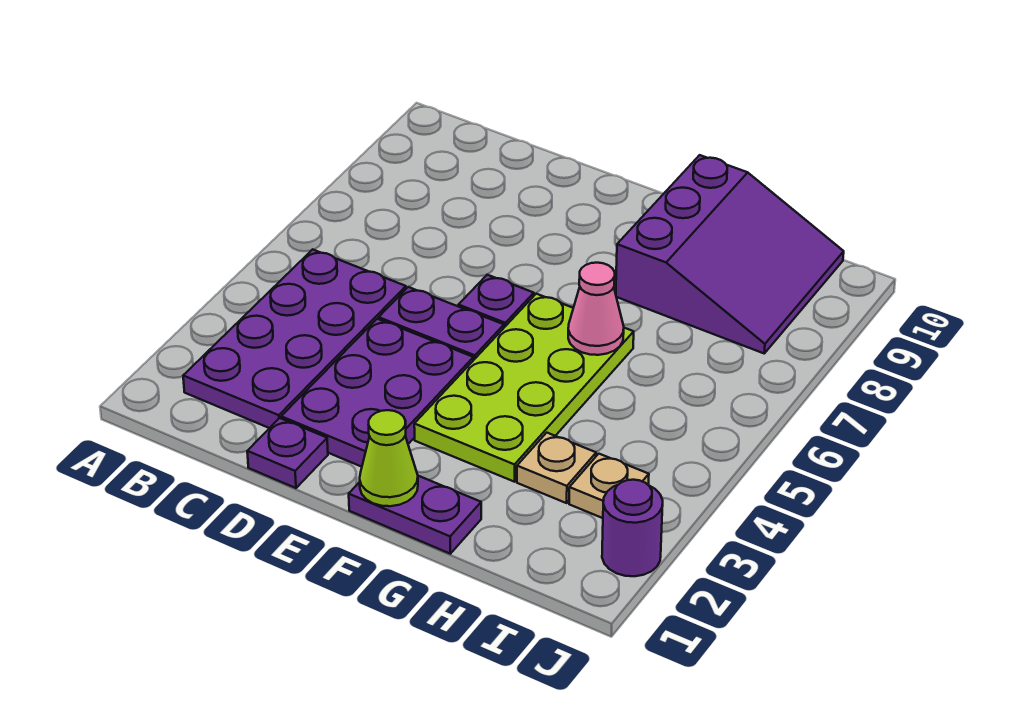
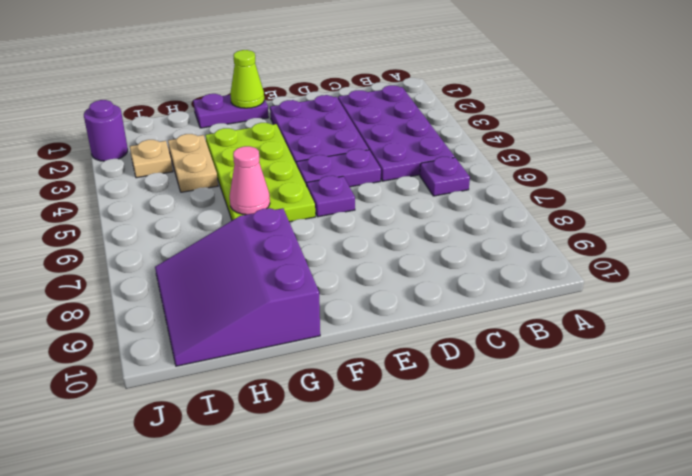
purple plate D1 level 1 -> purple plate B6 level 1
tan plate H3 level 1 -> tan plate H3:H4 level 1

